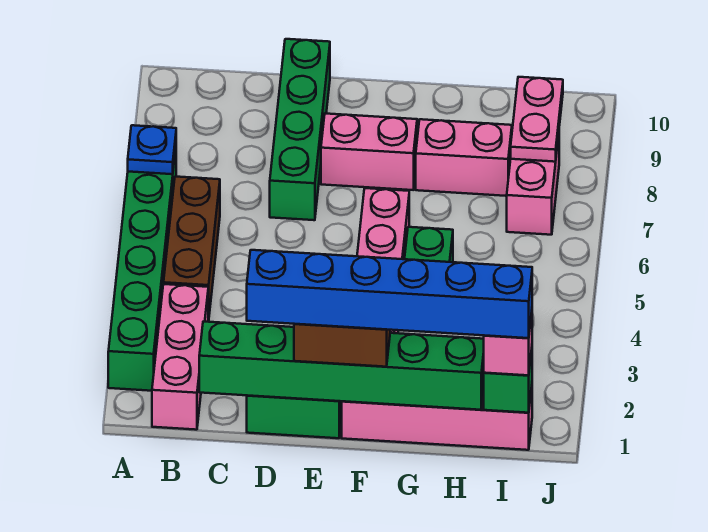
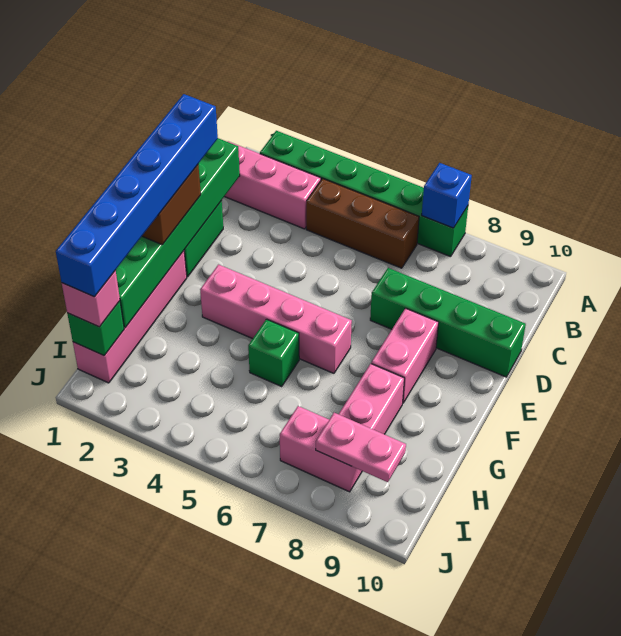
blue plate A7 level 2 -> blue brick A7 level 2

